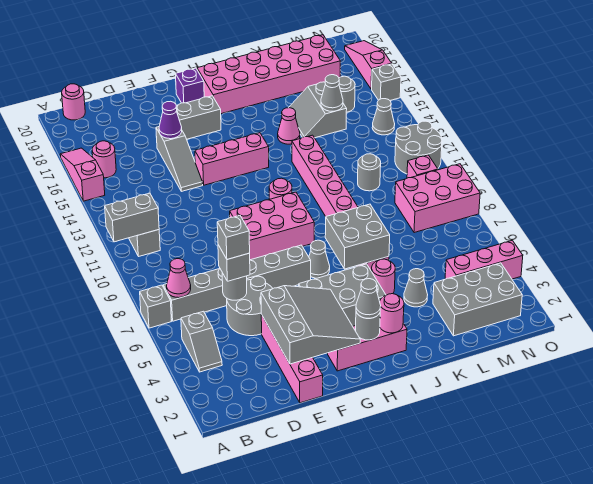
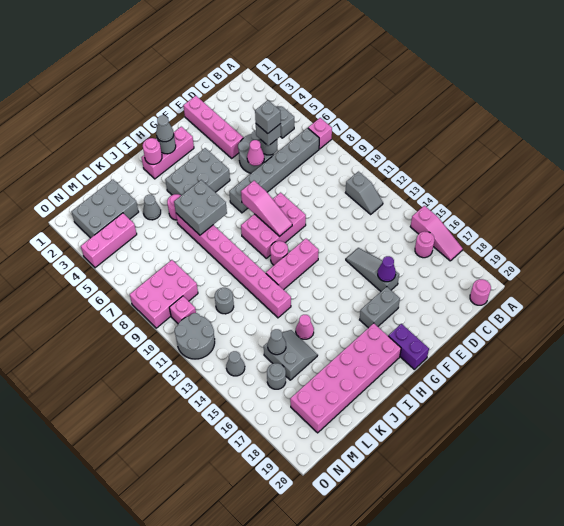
grey brick A7 level 1 -> pink brick A7 level 1
grey brick A11:B11 level 2 -> none
pink cone B7 level 2 -> pink cone E6 level 2
grey slope E2:G4 level 2 top E -> none
pink brick F14:H14 level 1 -> pink brick G12:I12 level 1
purple brick G19 level 1 -> purple brick G19:G20 level 1
grey cone H7 level 1 -> none
grey brick O16 level 1 -> none
pink slope O17:O19 level 1 top 17 -> pink slope G8:G10 level 2 top 8

